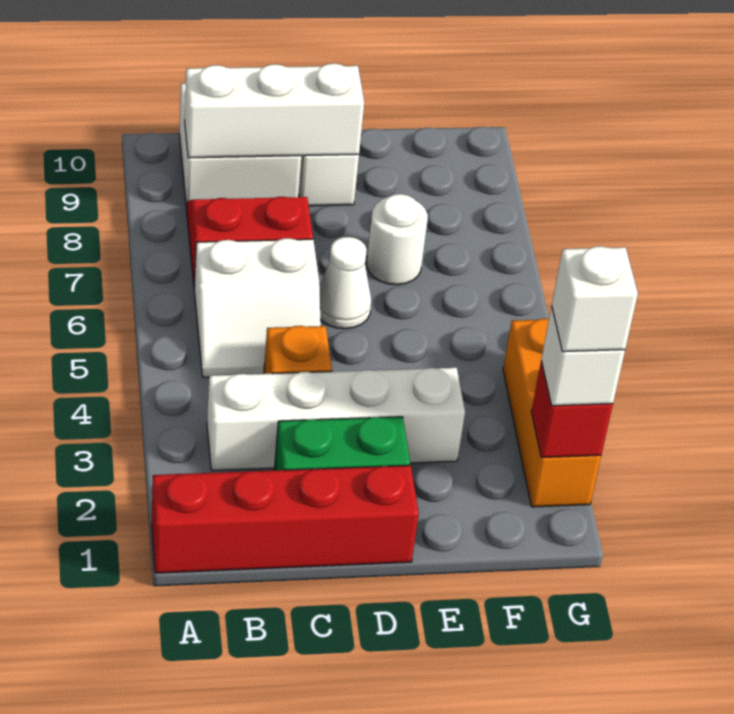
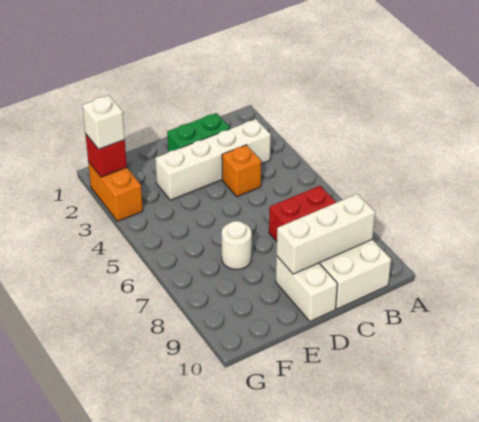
red brick A1:D1 level 1 -> none
white slope B5:C6 level 1 top 6 -> none
white cone D6 level 1 -> none
orange brick G2:G4 level 1 -> orange brick G2:G3 level 1
white brick G2 level 4 -> none

